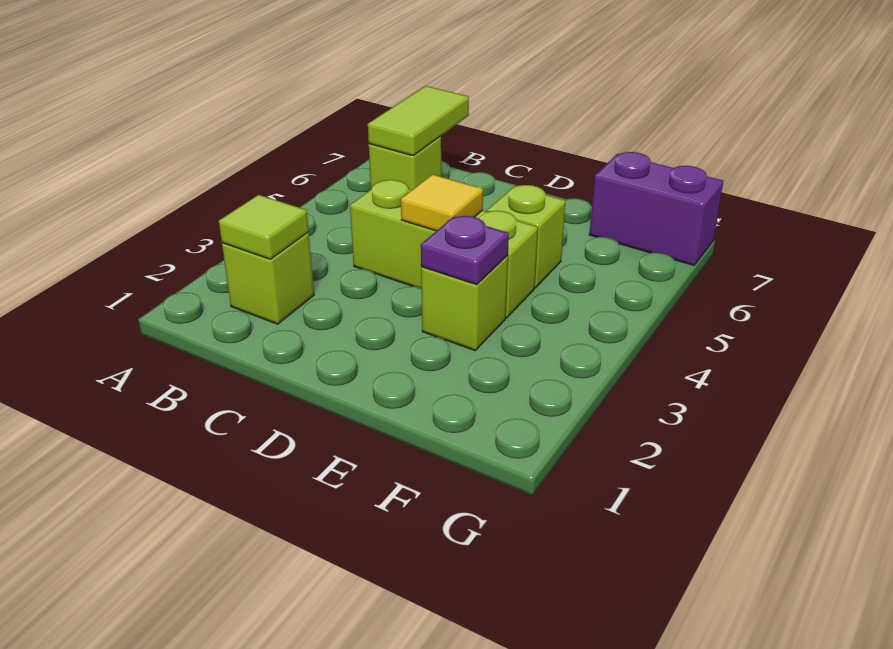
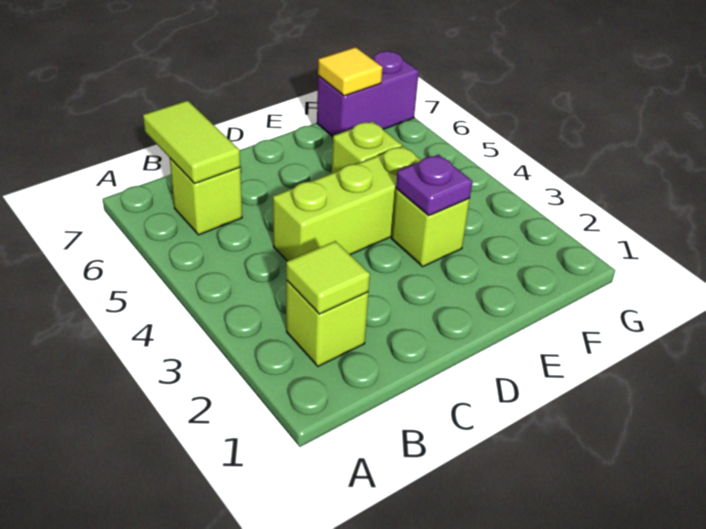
yellow tile D4 level 2 -> yellow tile F7 level 2

